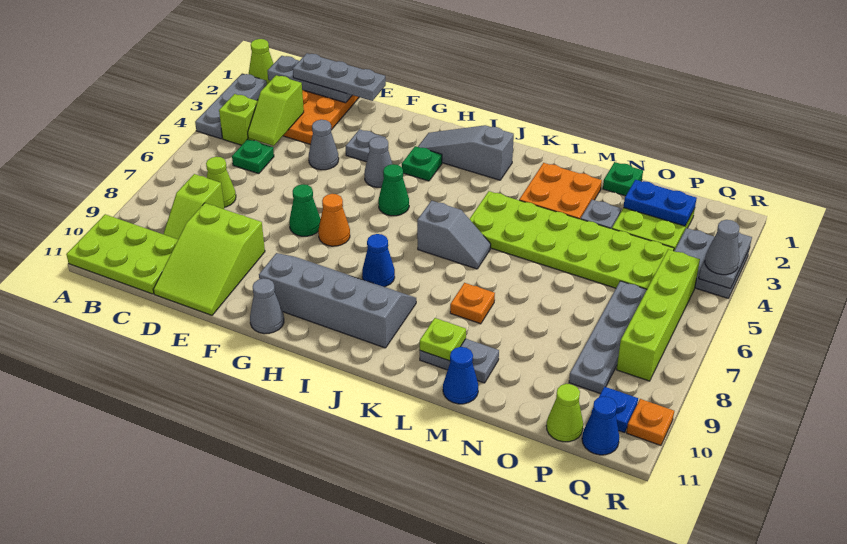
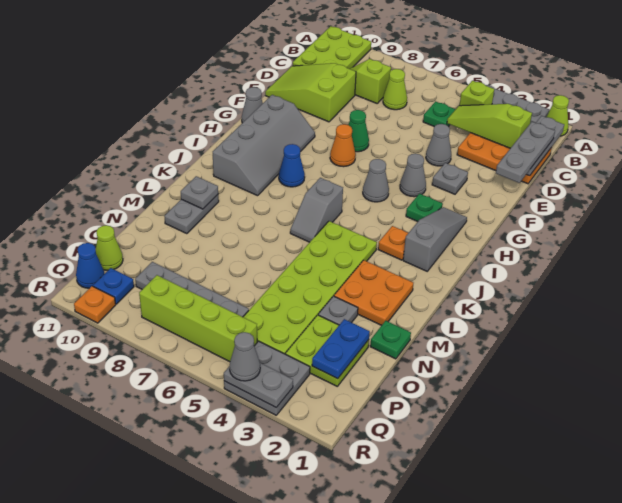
lime slope C3:C4 level 2 top 3 -> lime slope C2:C4 level 2 top 2
green cone H5 level 1 -> grey cone H5 level 1
orange plate L8 level 1 -> orange plate J3 level 1
lime plate L10 level 2 -> grey plate L10 level 2
blue cone M11 level 1 -> none

